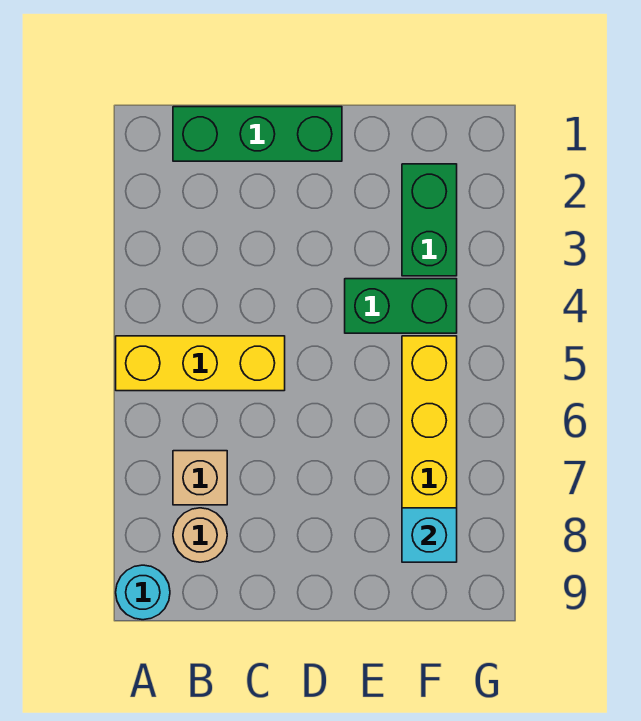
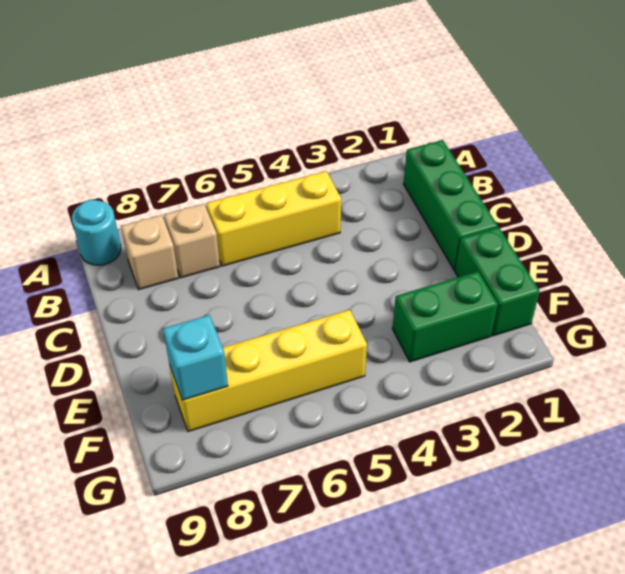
yellow brick A5:C5 level 1 -> yellow brick B4:B6 level 1
tan round brick B8 level 1 -> tan brick B8 level 1
green brick E4:F4 level 1 -> green brick E1:F1 level 1

